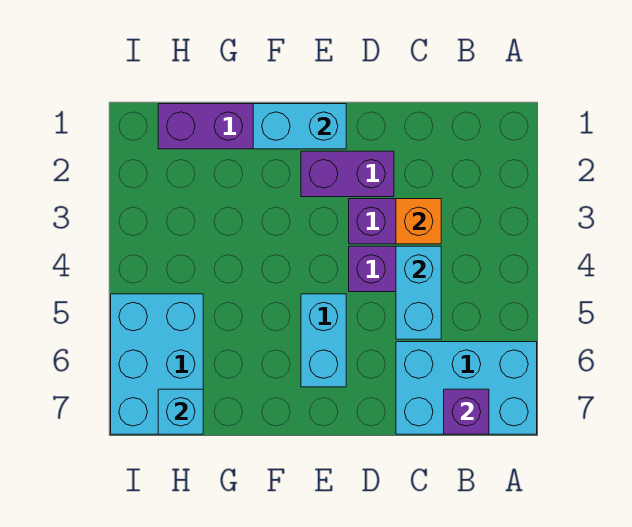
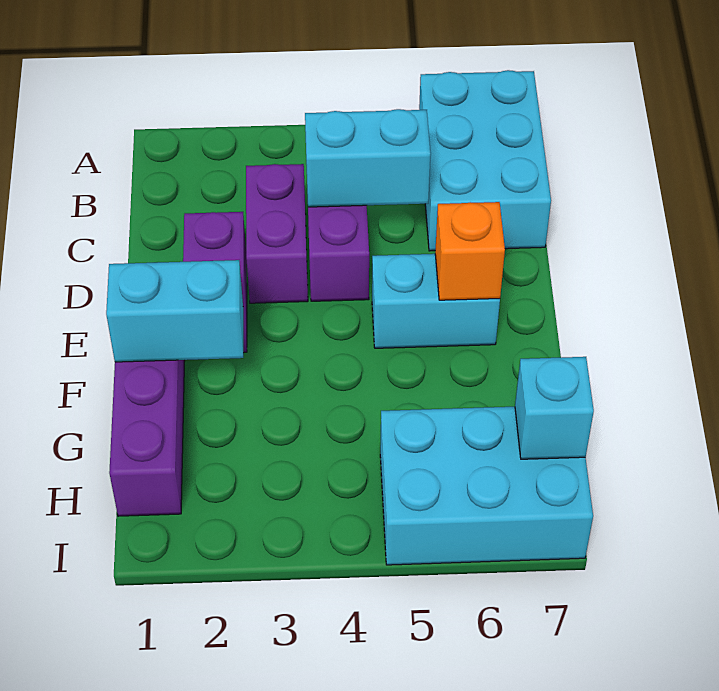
purple brick B7 level 2 -> none
orange brick C3 level 2 -> orange brick E6 level 2
cyan brick E1:F1 level 2 -> cyan brick F1:F2 level 2

